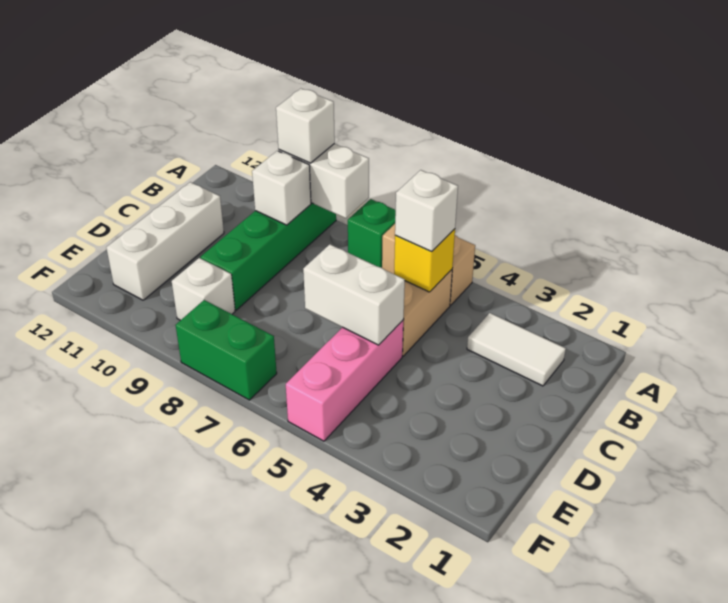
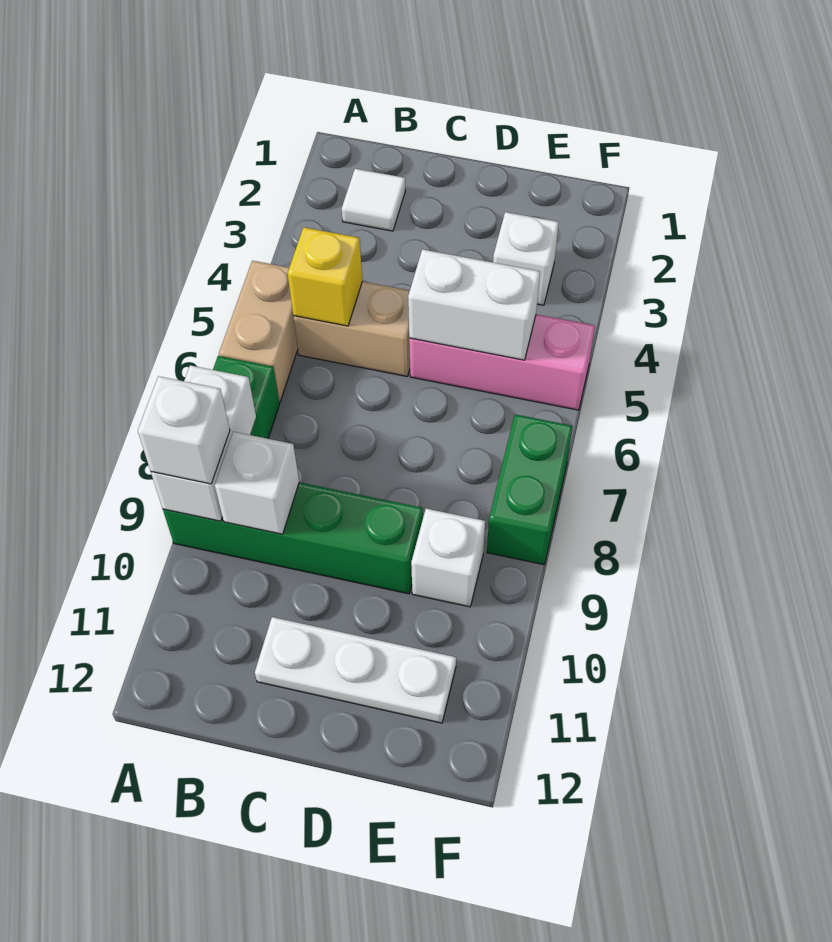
white tile B2:B3 level 1 -> white tile B2 level 1
white brick B5 level 3 -> white brick E3 level 1
white brick C11:E11 level 1 -> white plate C11:E11 level 1
white brick D5:D6 level 2 -> white brick D5:E5 level 2

